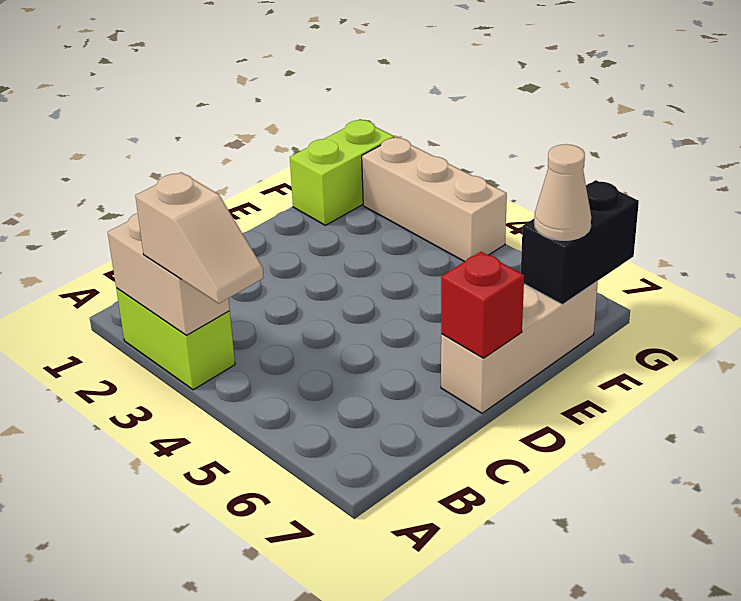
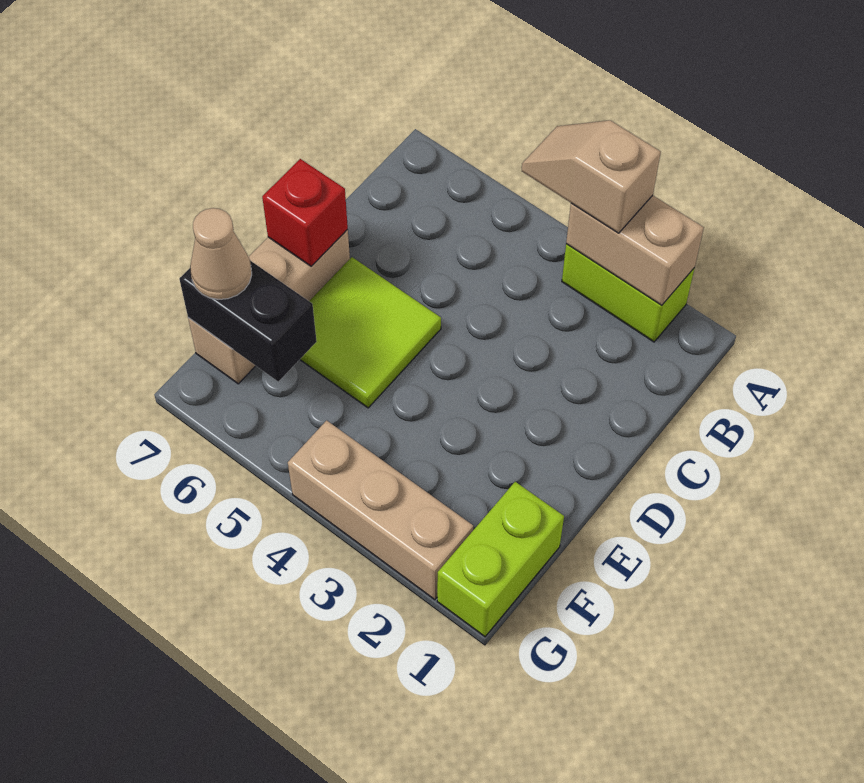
none -> lime tile D5:E6 level 1
black brick F7:G7 level 2 -> black brick F6:F7 level 2

